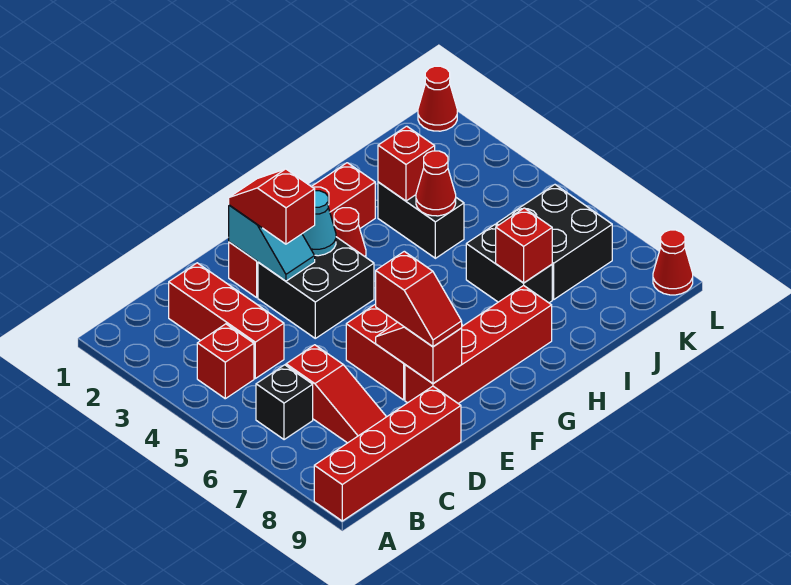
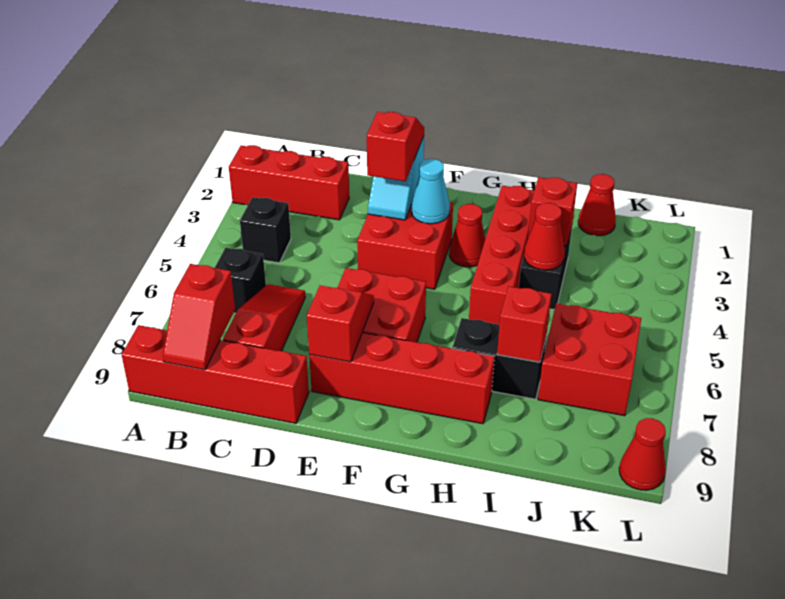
red brick B4 level 1 -> black brick B4 level 1
red brick C2:C4 level 1 -> red brick A2:C2 level 1
red slope C6:C8 level 1 top 6 -> red slope C6:C8 level 1 top 8
red brick E2:H2 level 1 -> red brick H2:H5 level 1
black brick E3:F4 level 1 -> red brick E3:F4 level 1
red slope E7:E8 level 3 top 7 -> red slope B8:B9 level 2 top 8
black brick I6:I7 level 1 -> black brick H7:I7 level 1
black brick J6:K7 level 1 -> red brick J6:K7 level 1
red cone L1 level 1 -> red cone J1 level 1

